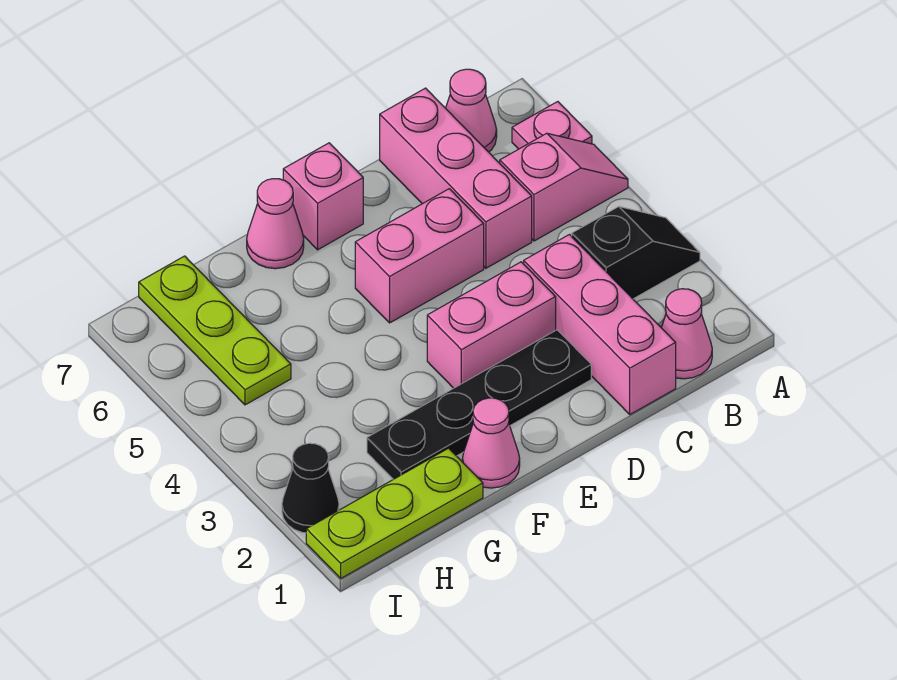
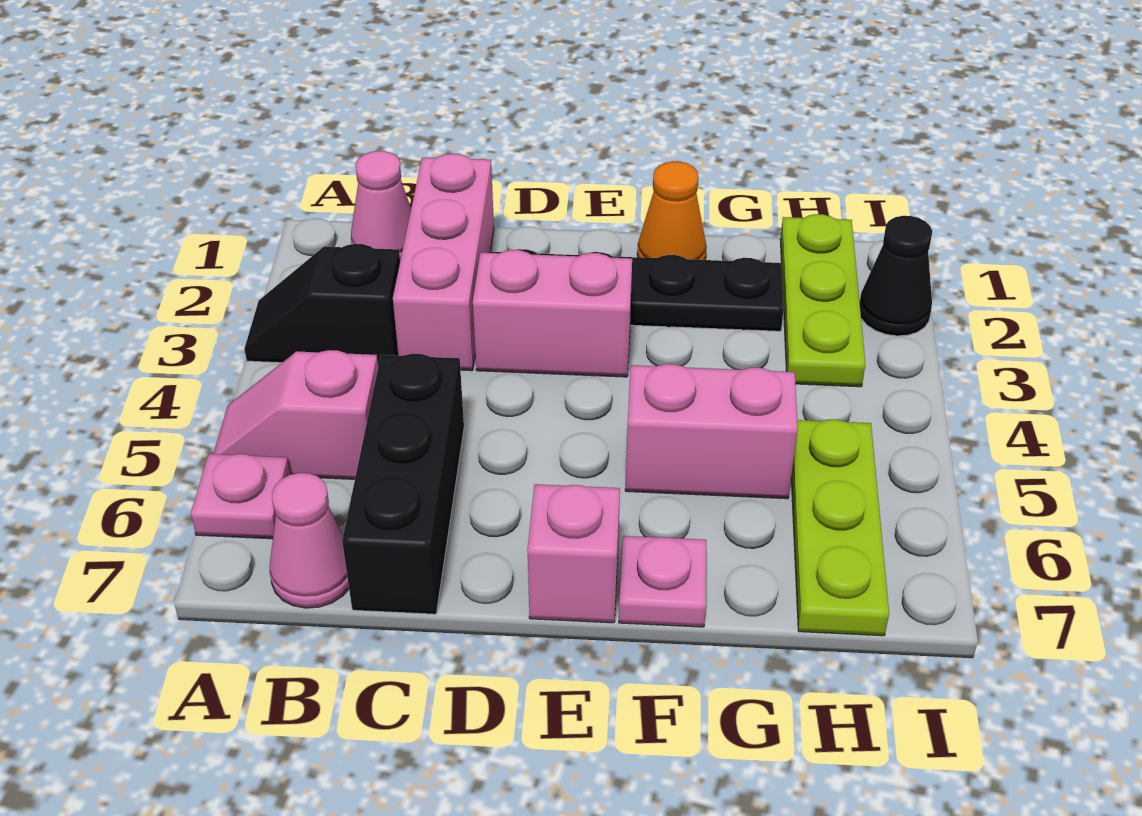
pink brick C5:C7 level 1 -> black brick C5:C7 level 1
pink brick D5:E5 level 1 -> pink brick F5:G5 level 1
pink cone F1 level 1 -> orange cone F1 level 1
pink cone F7 level 1 -> pink plate F7 level 1
lime plate G1:I1 level 1 -> lime plate H1:H3 level 1

